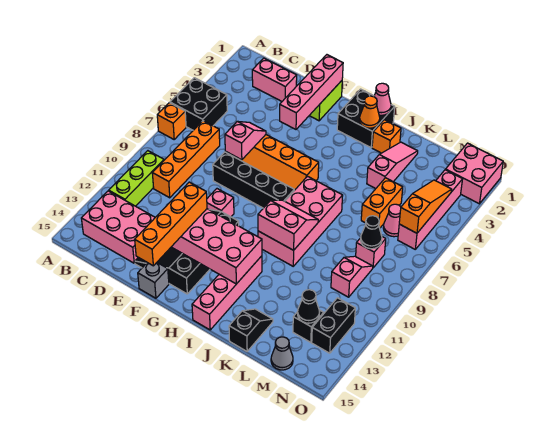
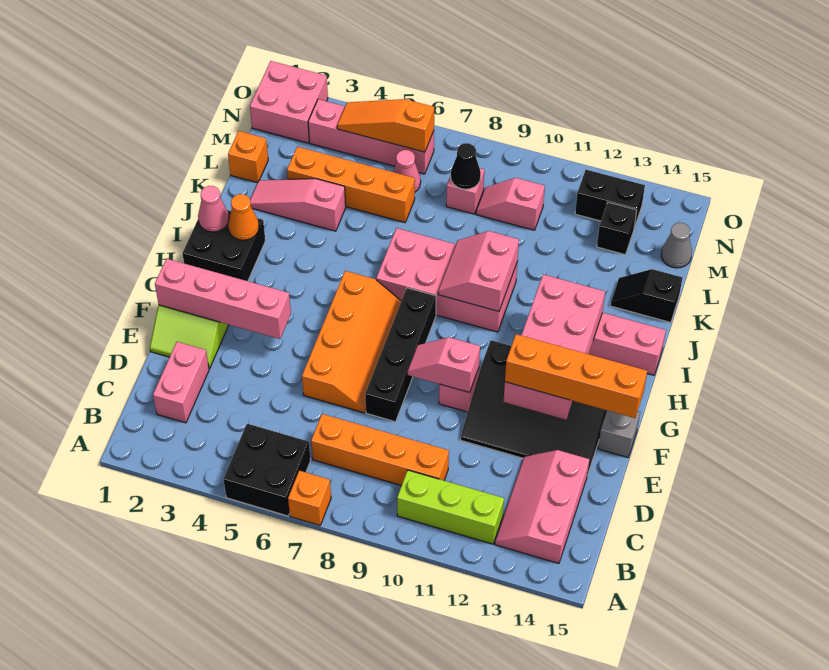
pink brick B13:D14 level 1 -> pink slope B13:D14 level 1 top 14
pink slope E6:E7 level 2 top 7 -> pink slope F9:F10 level 2 top 10
orange brick J2 level 1 -> orange brick L1 level 1
orange brick L5:L6 level 1 -> orange brick L3:L6 level 1
black cone M13 level 2 -> none

